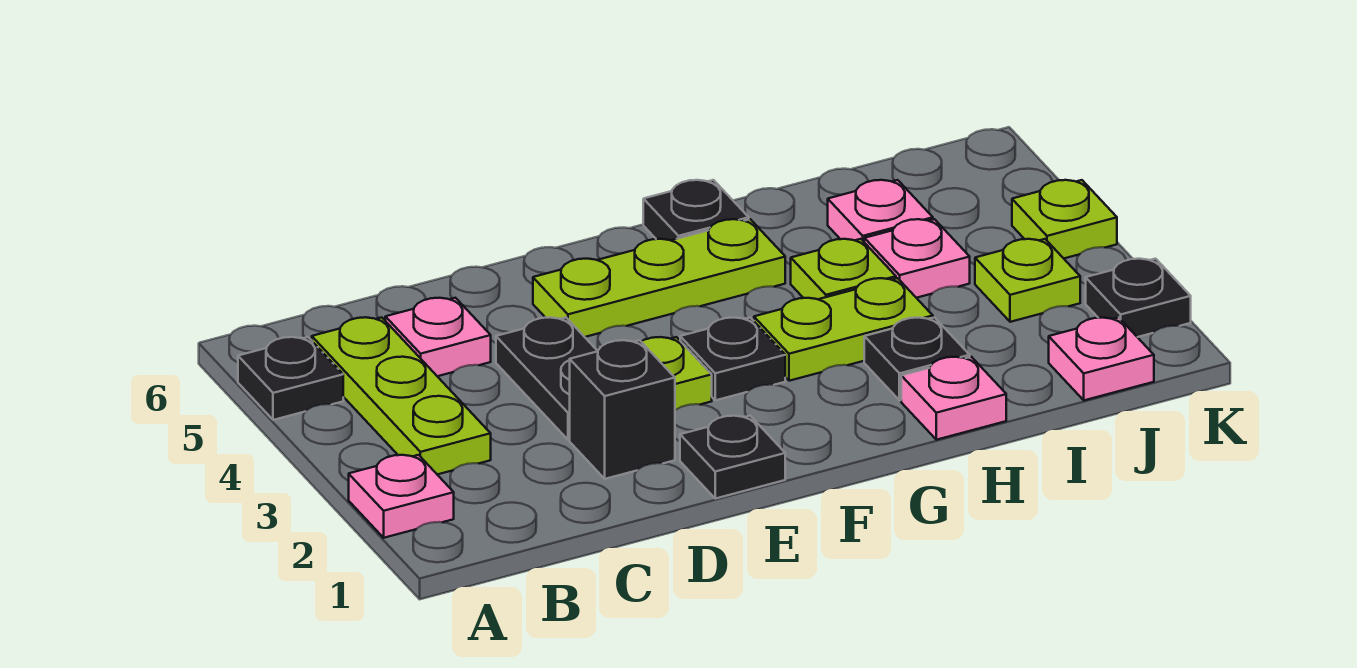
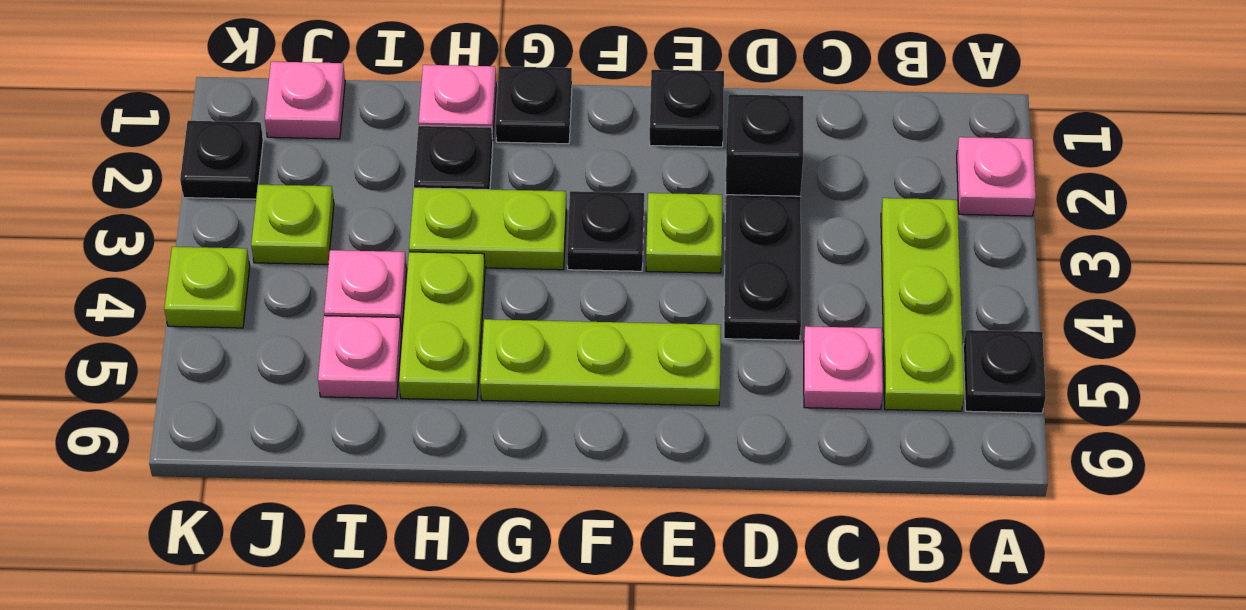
black plate G6 level 1 -> black plate G1 level 1
lime plate H4 level 1 -> lime plate H4:H5 level 1

